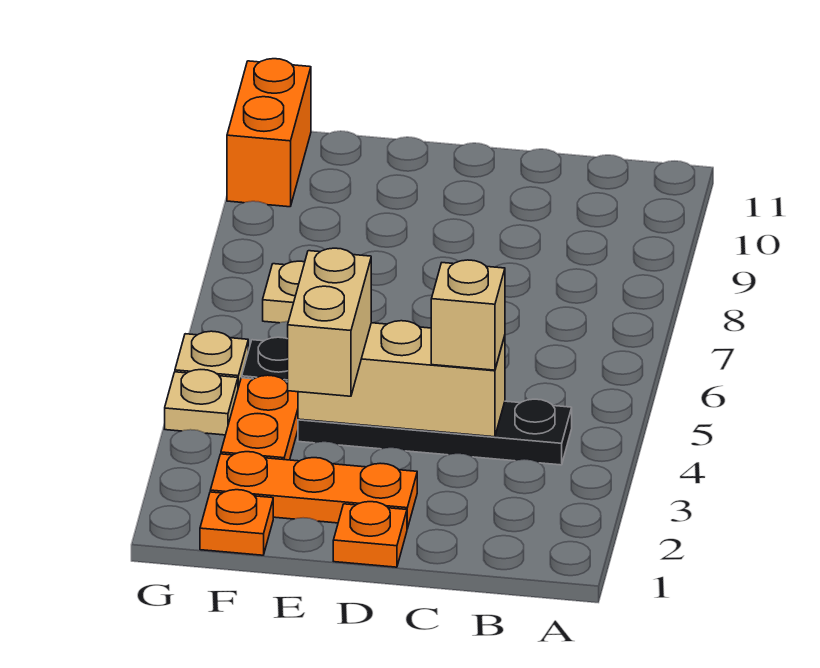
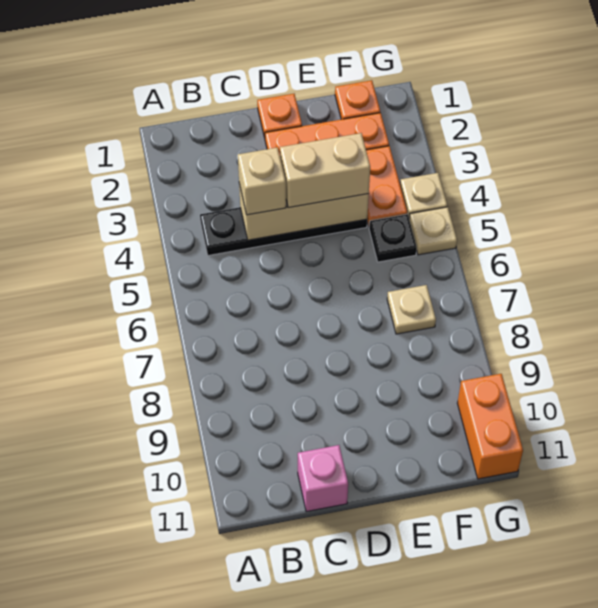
none -> pink brick C11 level 1
tan brick E3:E4 level 3 -> tan brick D4:E4 level 3

